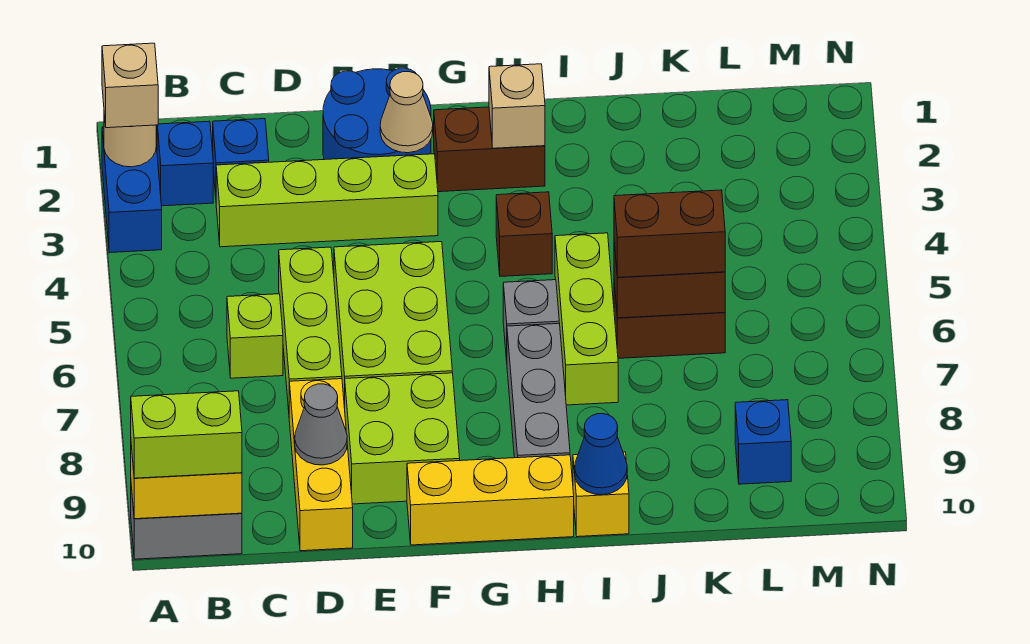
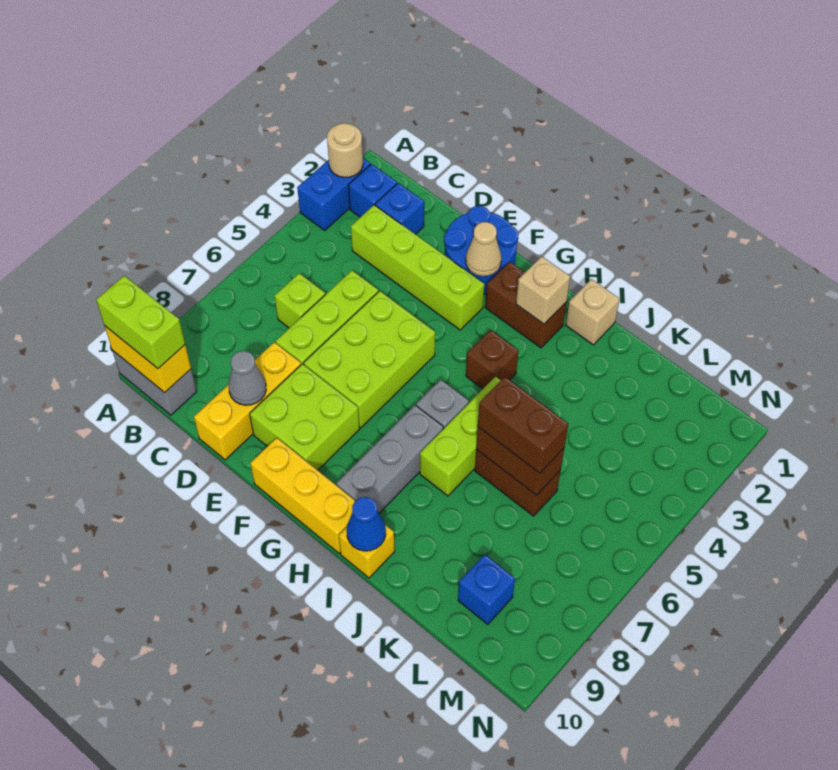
tan brick A2 level 3 -> tan brick I1 level 1

